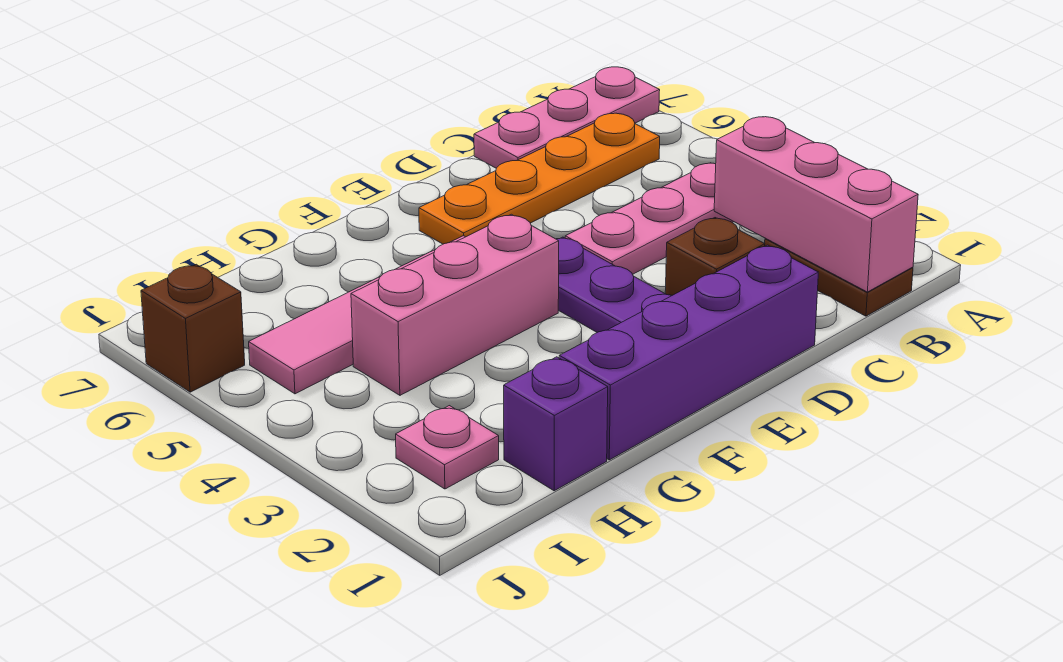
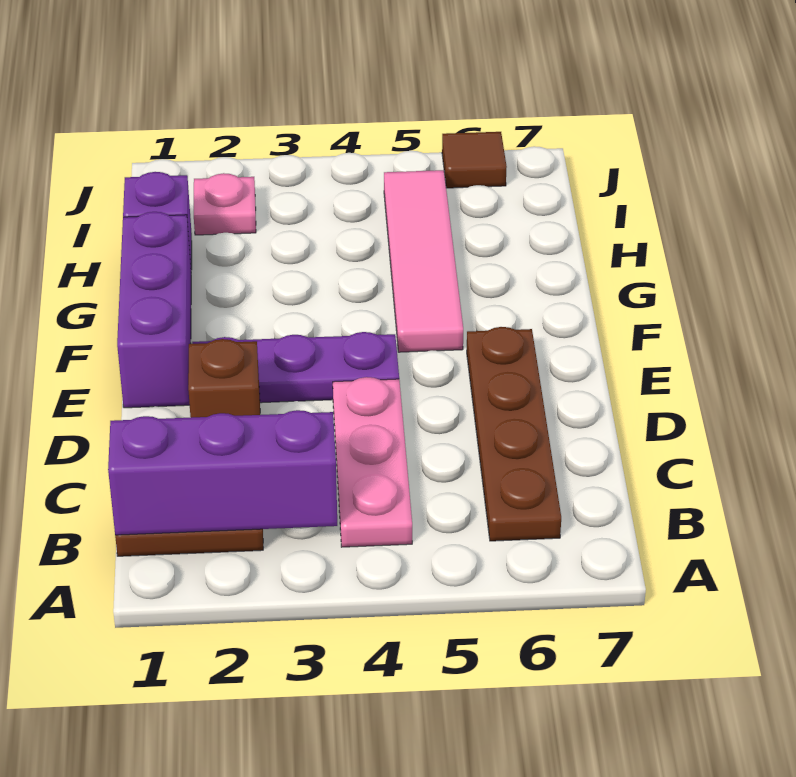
pink plate A7:C7 level 1 -> none
pink brick B1:B3 level 2 -> purple brick B1:B3 level 2
orange plate B6:E6 level 1 -> brown plate B6:E6 level 1
purple brick D1:G1 level 1 -> purple brick E1:G1 level 1
pink brick F4:H4 level 1 -> none
brown brick J6 level 1 -> brown tile J6 level 1

